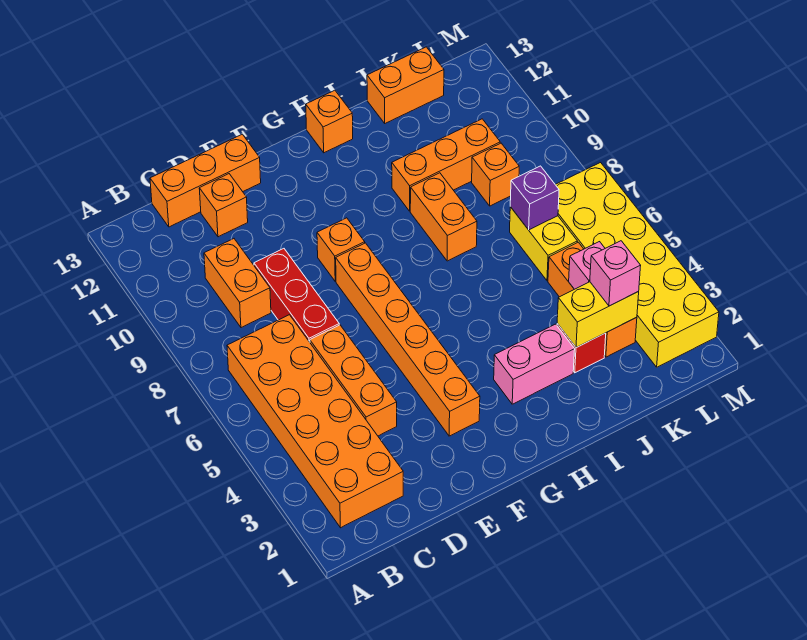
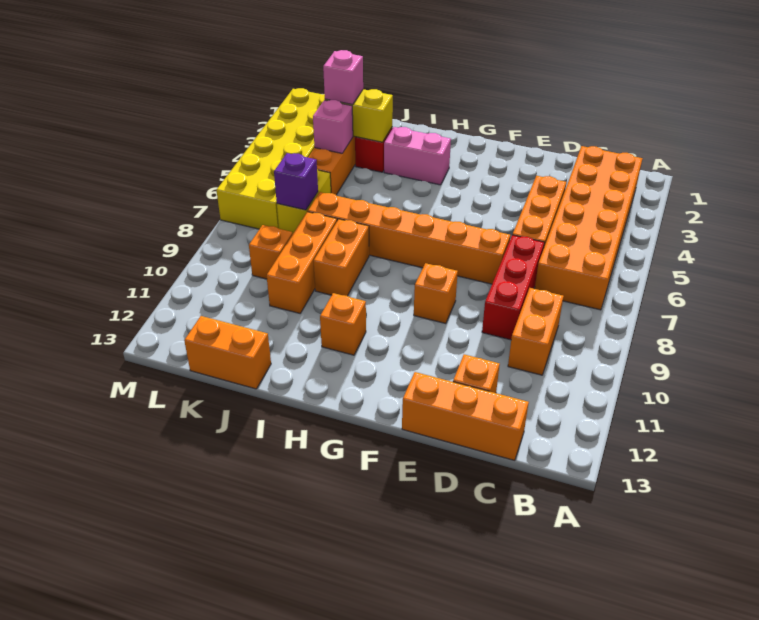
orange brick F3:F8 level 1 -> orange brick E7:J7 level 1
orange brick H13 level 1 -> orange brick H11 level 1
orange brick I10:K10 level 1 -> orange brick J8:J10 level 1

